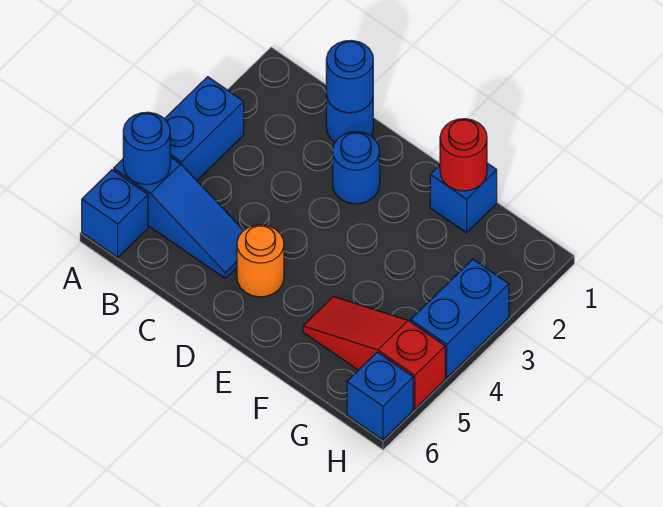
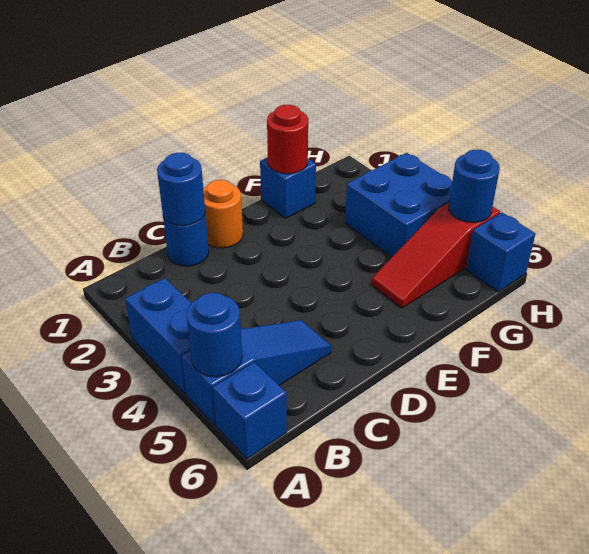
blue round brick D2 level 1 -> blue round brick H5 level 2
orange round brick D5 level 1 -> orange round brick D1 level 1
blue brick H3:H4 level 1 -> blue brick G3:H4 level 1

